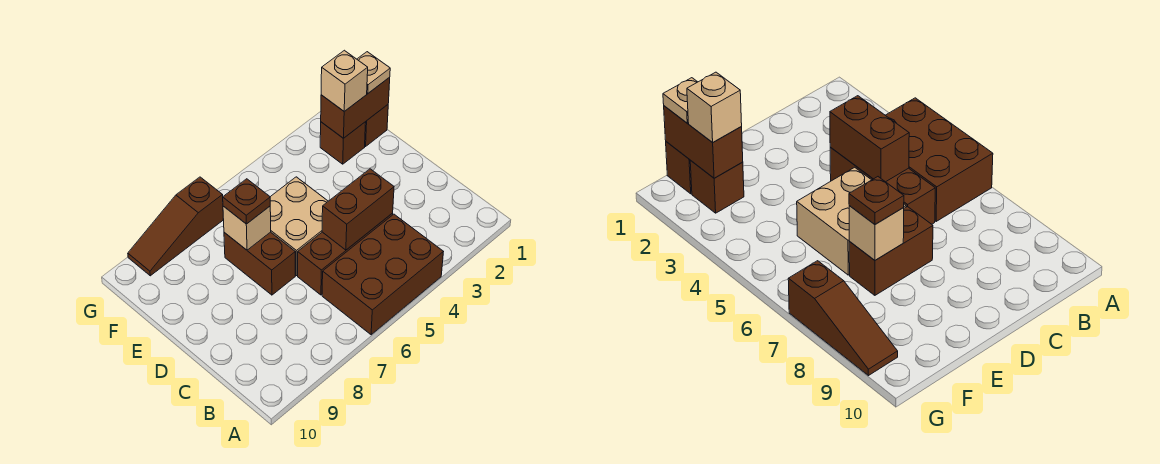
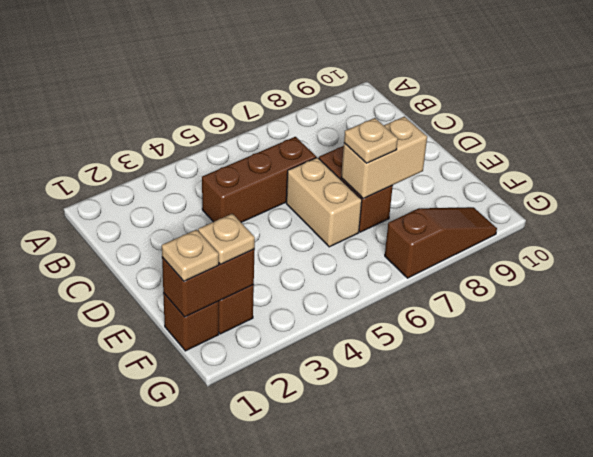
brown brick A4:B6 level 1 -> none
brown brick C4:C5 level 2 -> none
tan brick D5:E6 level 1 -> tan brick D6:E6 level 1
tan brick E7 level 2 -> tan brick E7:E8 level 2
brown plate E7 level 3 -> tan plate E7 level 3
tan brick F2 level 3 -> tan plate F2 level 3

